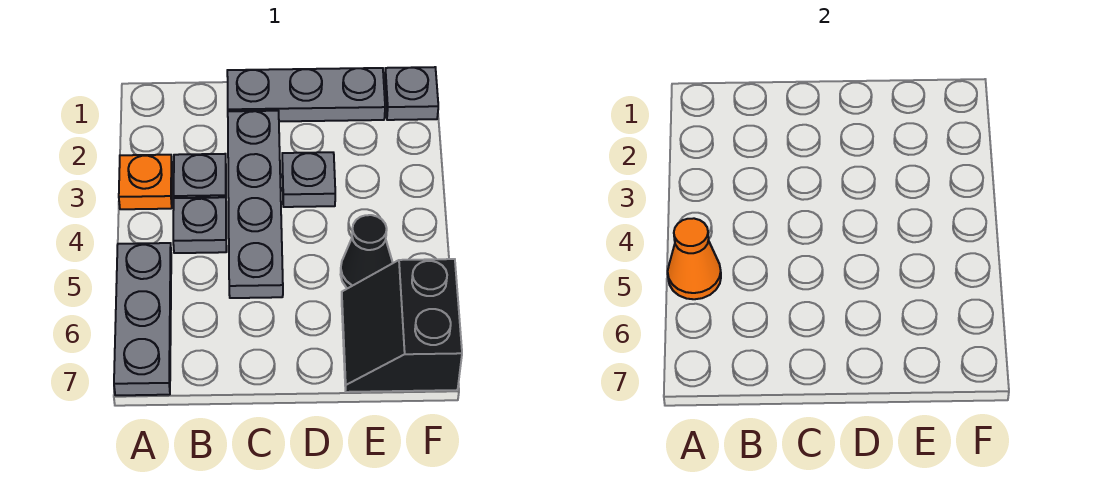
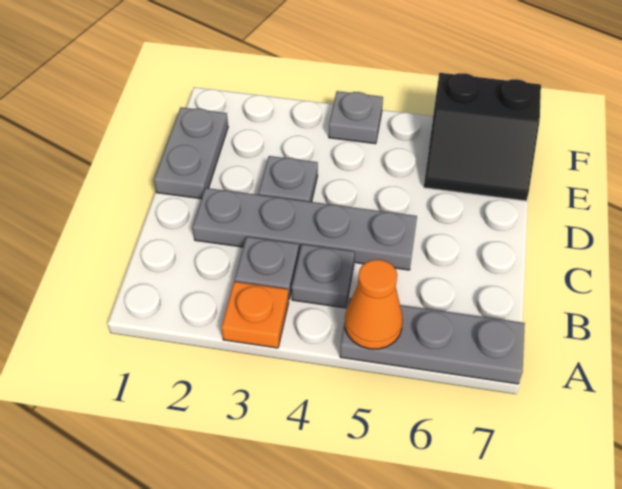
grey plate C1:E1 level 1 -> grey plate D1:E1 level 1
black cone E5 level 1 -> none
grey plate F1 level 1 -> grey plate F4 level 1

